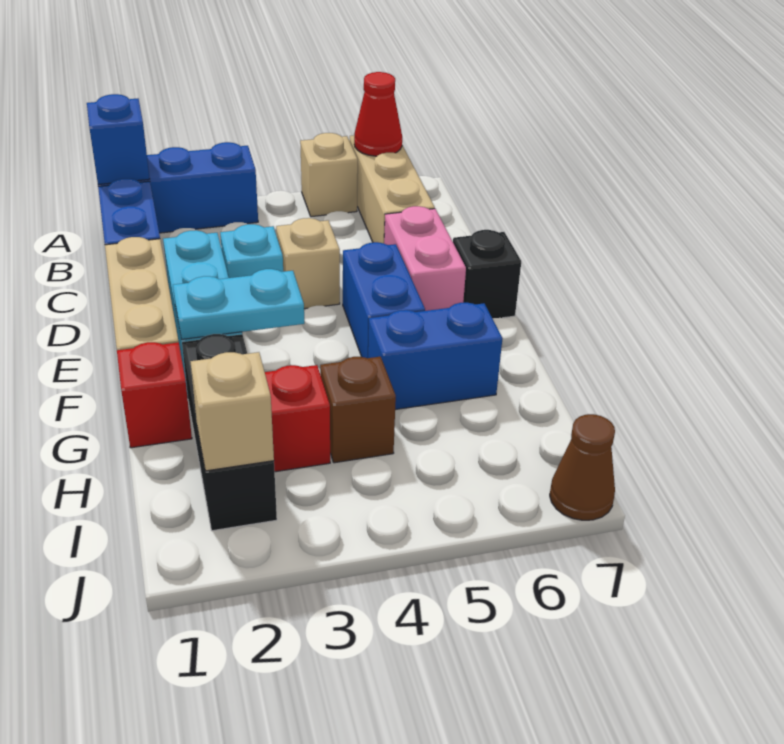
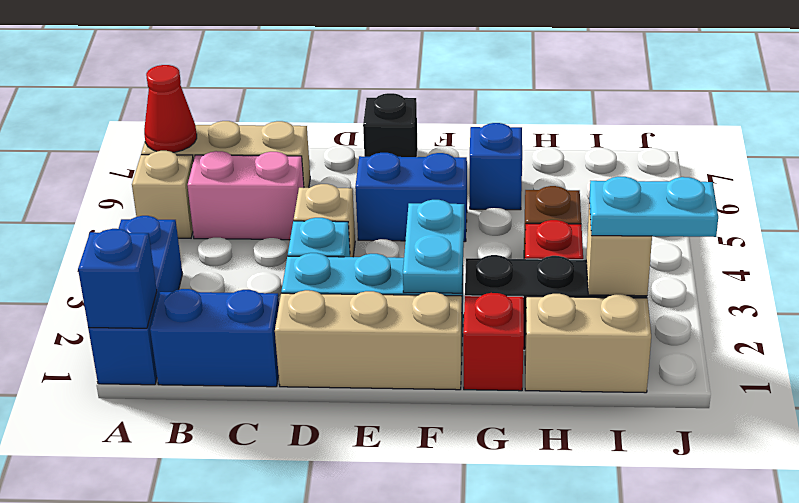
pink brick D6:E6 level 1 -> pink brick B5:C5 level 1
blue brick G5:G6 level 1 -> blue brick G6 level 1
none -> tan brick H1:I1 level 1
none -> cyan plate I2:J2 level 3
brown cone J7 level 1 -> none

